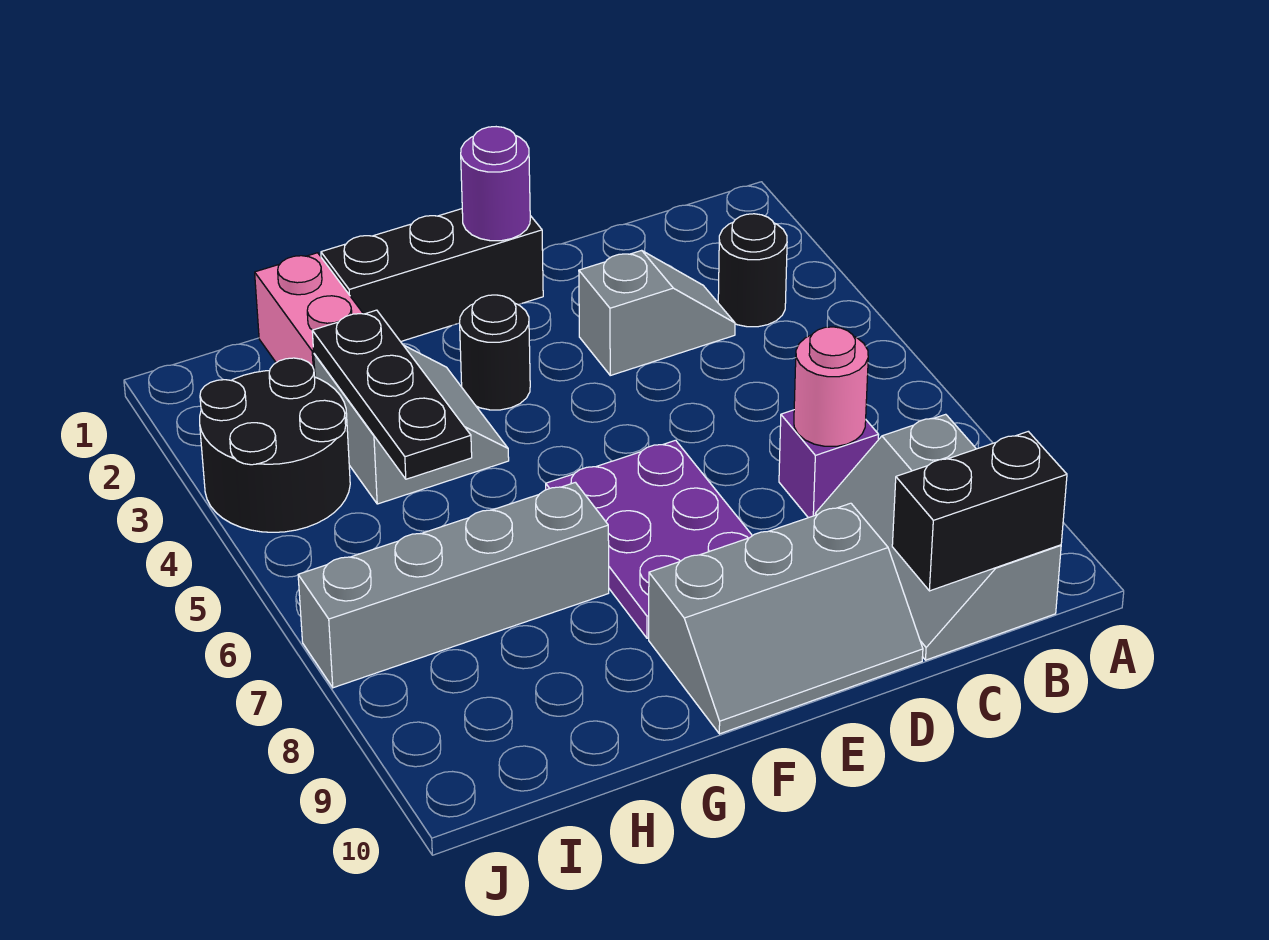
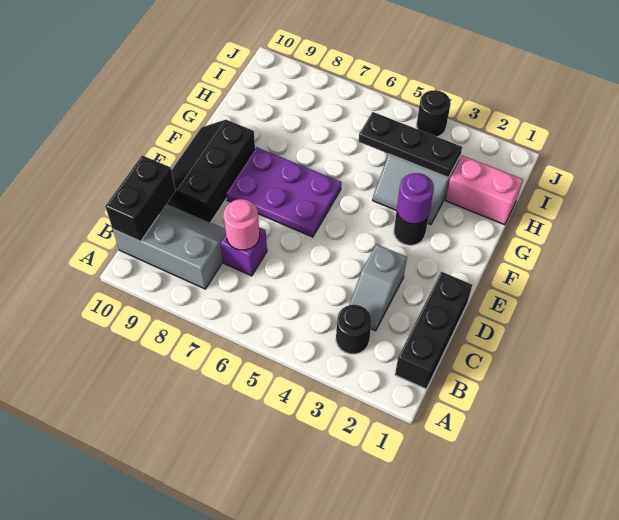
grey slope D9:F10 level 1 top 9 -> black slope D9:F10 level 1 top 9
black brick E1:G1 level 1 -> black brick B1:D1 level 1
purple round brick E1 level 2 -> purple round brick F3 level 2
grey brick G7:J7 level 1 -> none
black round brick I3:J4 level 1 -> black round brick J4 level 1

